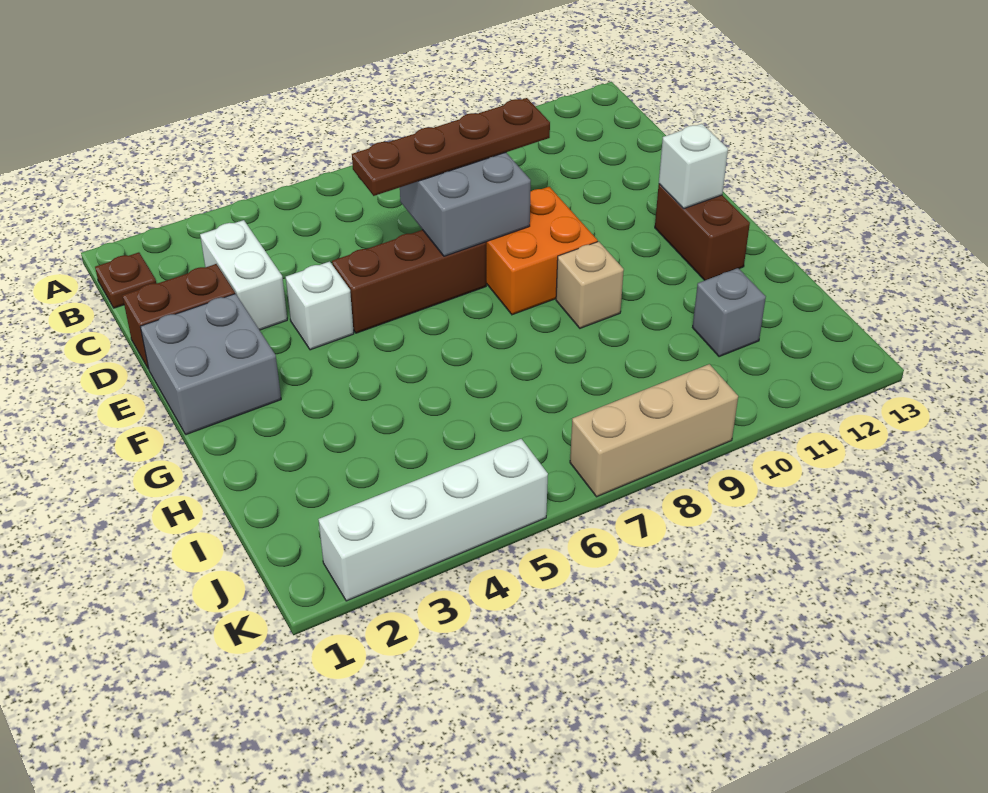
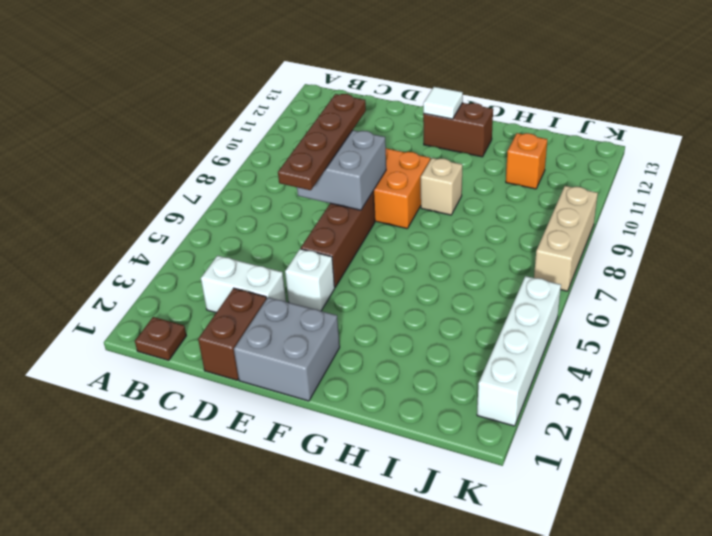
white brick F12 level 2 -> white tile F12 level 2
grey brick I11 level 1 -> orange brick I11 level 1

